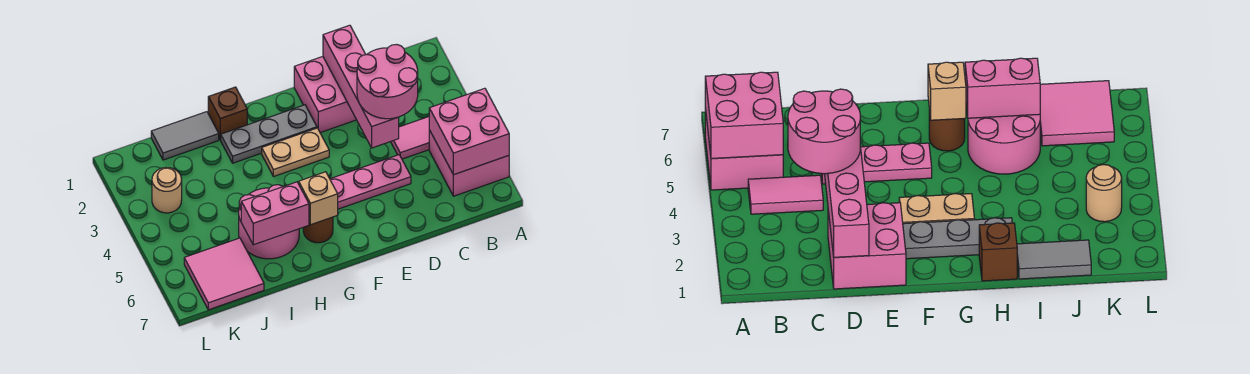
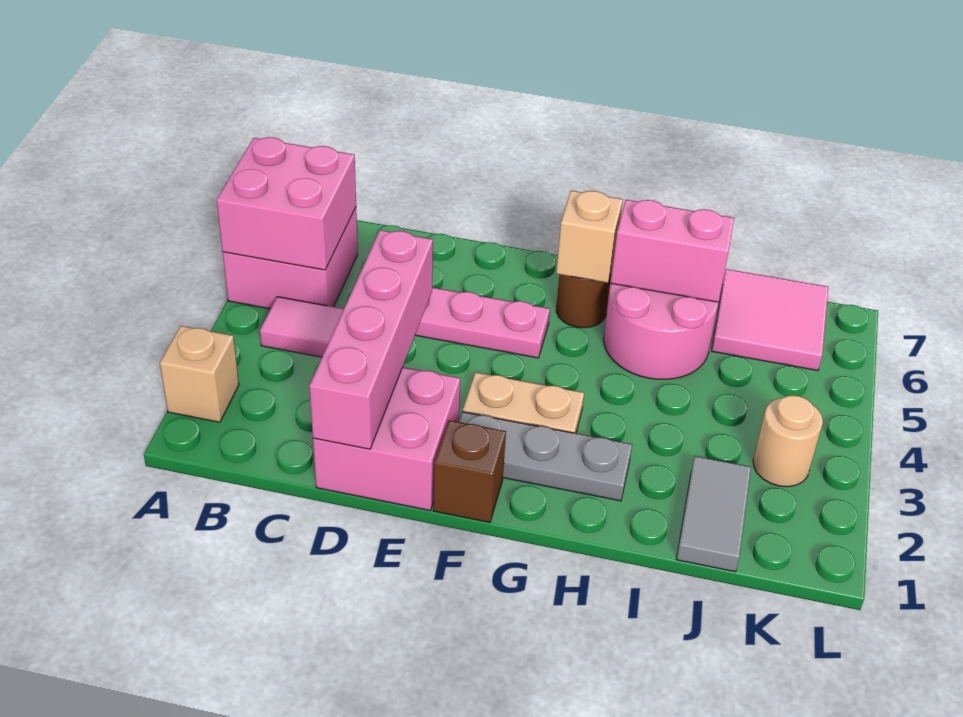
none -> tan brick A2 level 1
pink round brick C3:D4 level 3 -> none
brown brick H1 level 1 -> brown brick F1 level 1
grey tile I1:J1 level 1 -> grey tile J1:J2 level 1

